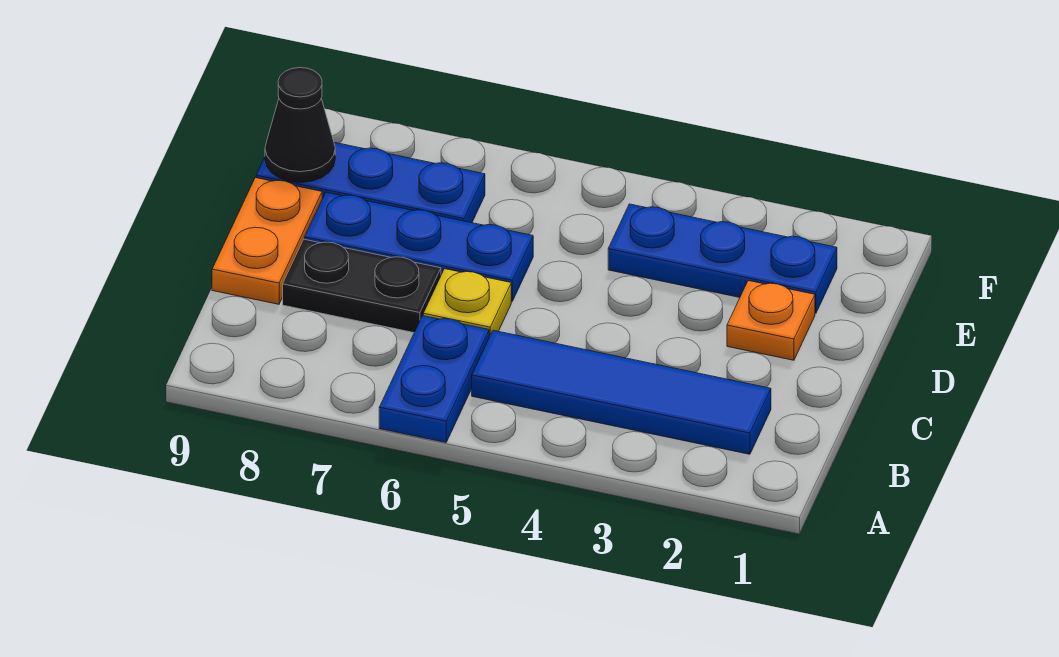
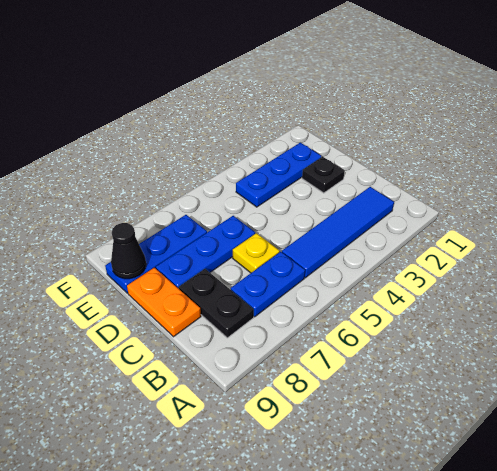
blue plate A6:B6 level 1 -> blue plate B6:B7 level 1
black plate C7:C8 level 1 -> black plate B8:C8 level 1
orange plate D2 level 1 -> black plate D2 level 1

